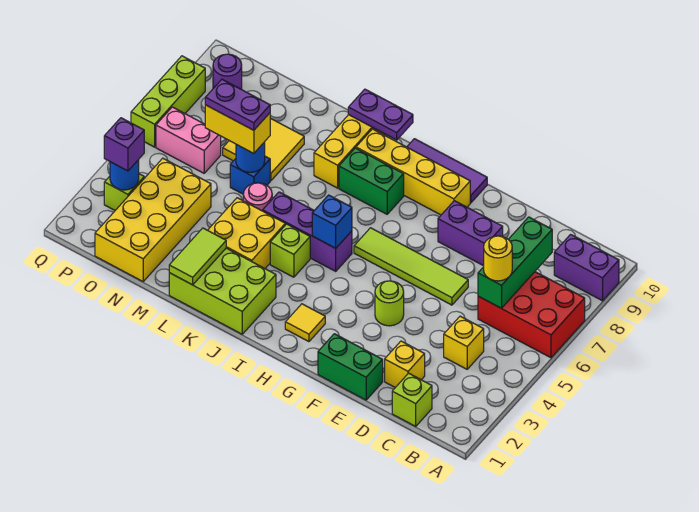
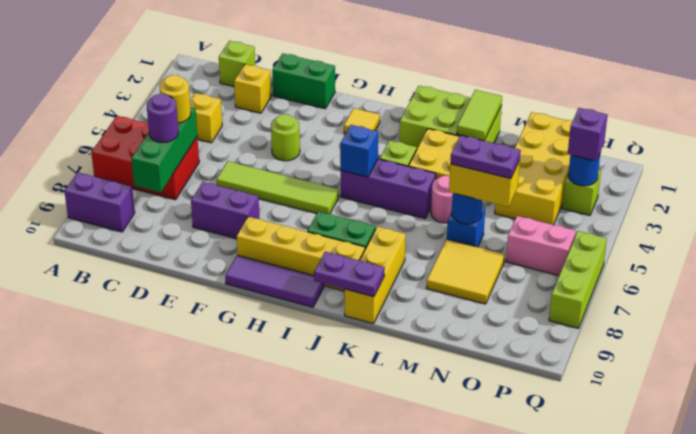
purple round brick P9 level 1 -> purple round brick C7 level 3

